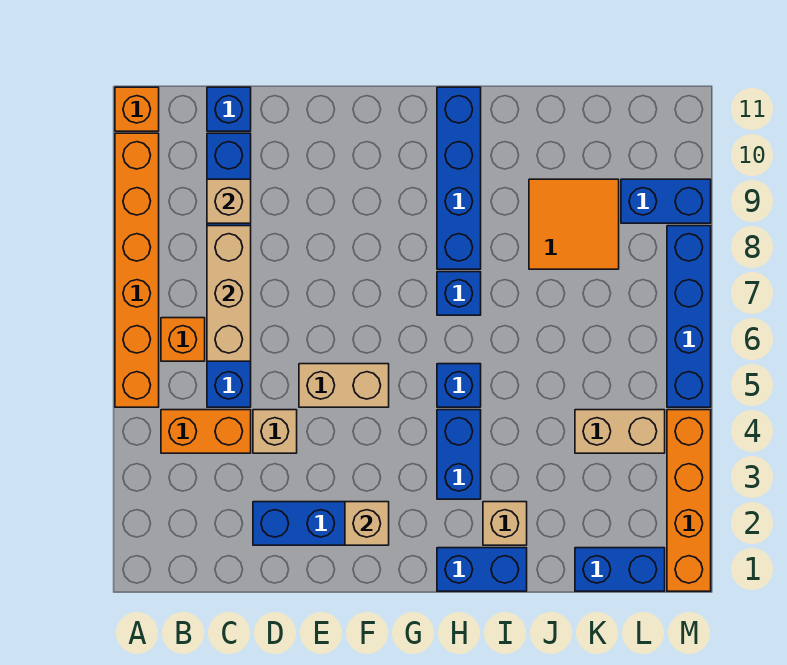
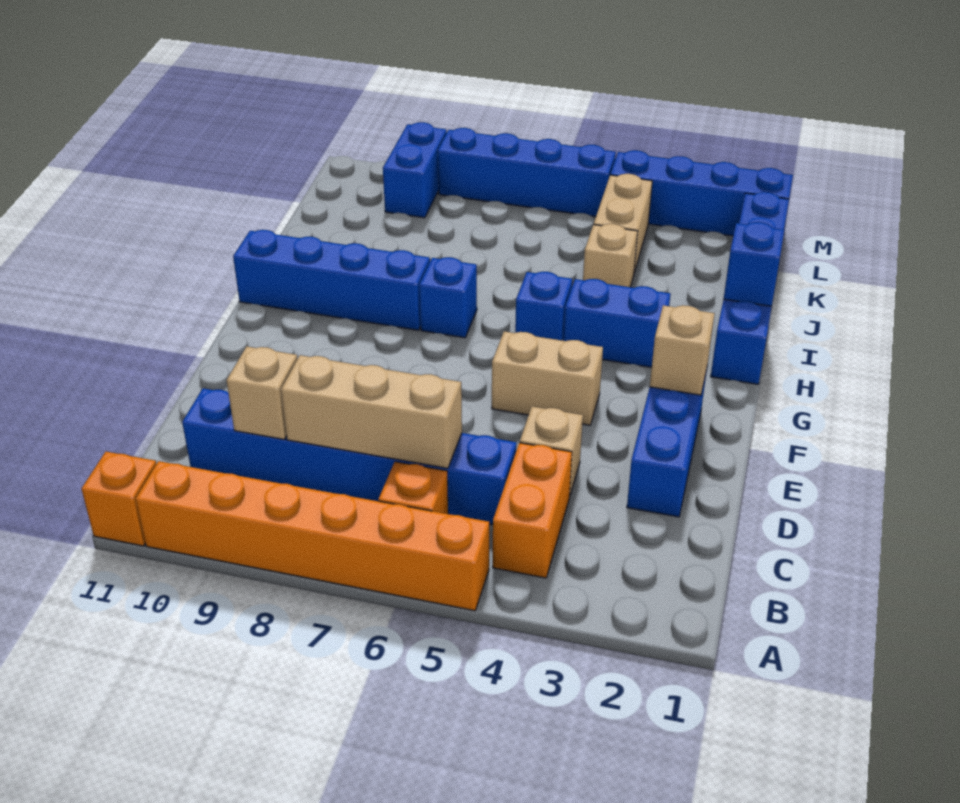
blue brick C11 level 1 -> blue brick I1 level 2
tan brick E5:F5 level 1 -> tan brick F4:F5 level 1
tan brick I2 level 1 -> tan brick J4 level 1
orange tile J8:K9 level 1 -> none
orange brick M1:M4 level 1 -> blue brick M1:M4 level 1

